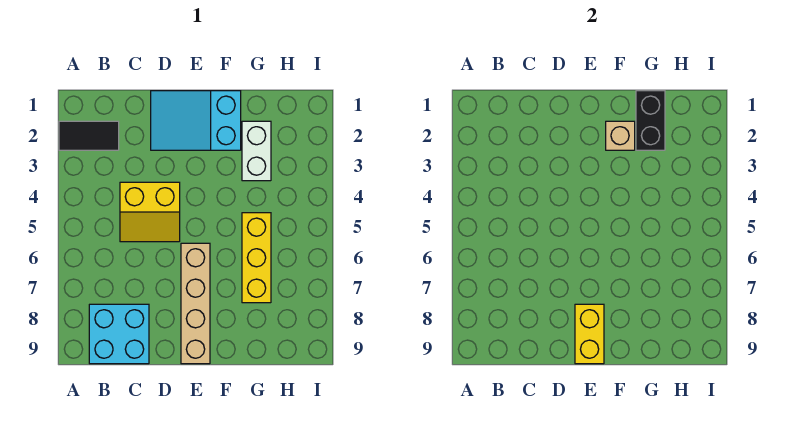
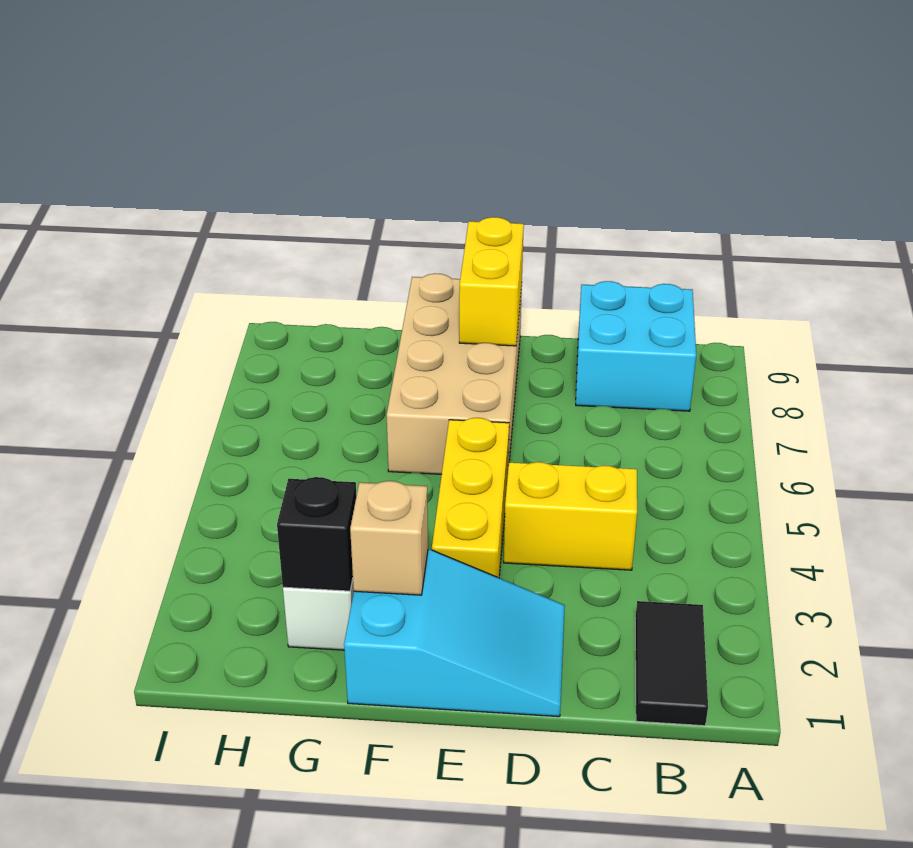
black tile A2:B2 level 1 -> black tile B1:B2 level 1
tan brick E6:E9 level 1 -> tan brick E6:F9 level 1
black brick G1:G2 level 2 -> black brick G2 level 2
yellow brick G5:G7 level 1 -> yellow brick E3:E5 level 1

